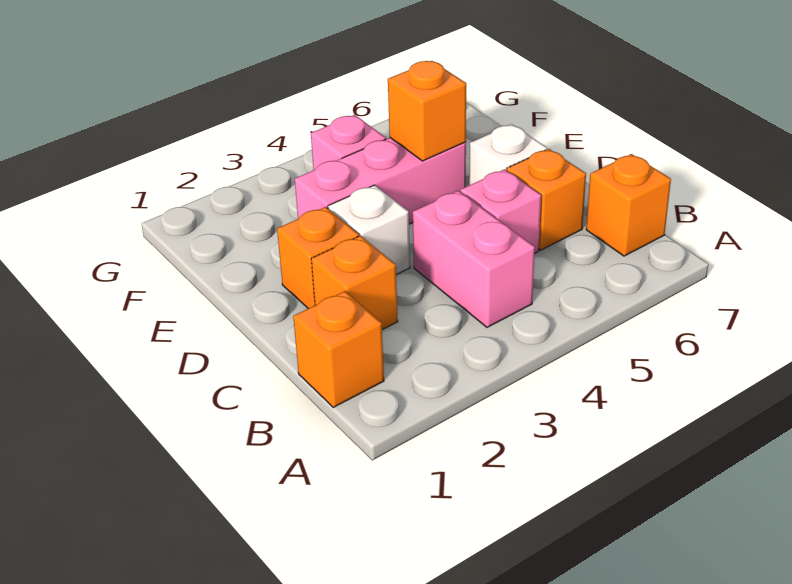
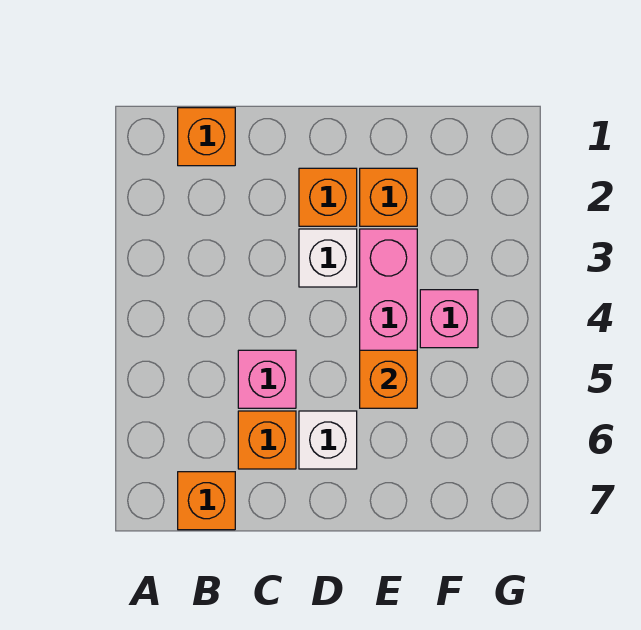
pink brick B4:C4 level 1 -> none
orange brick C2 level 1 -> orange brick E2 level 1

